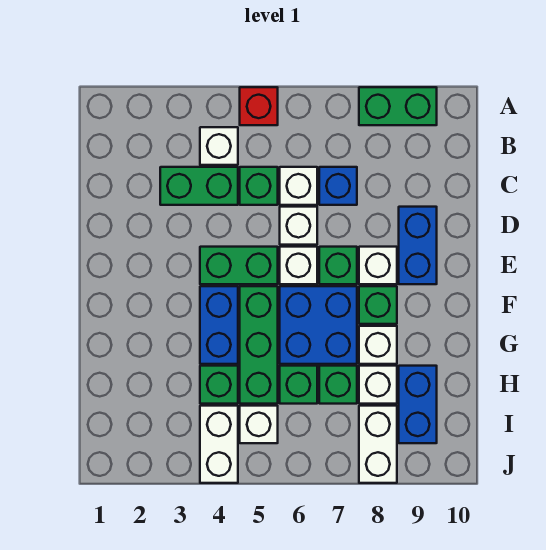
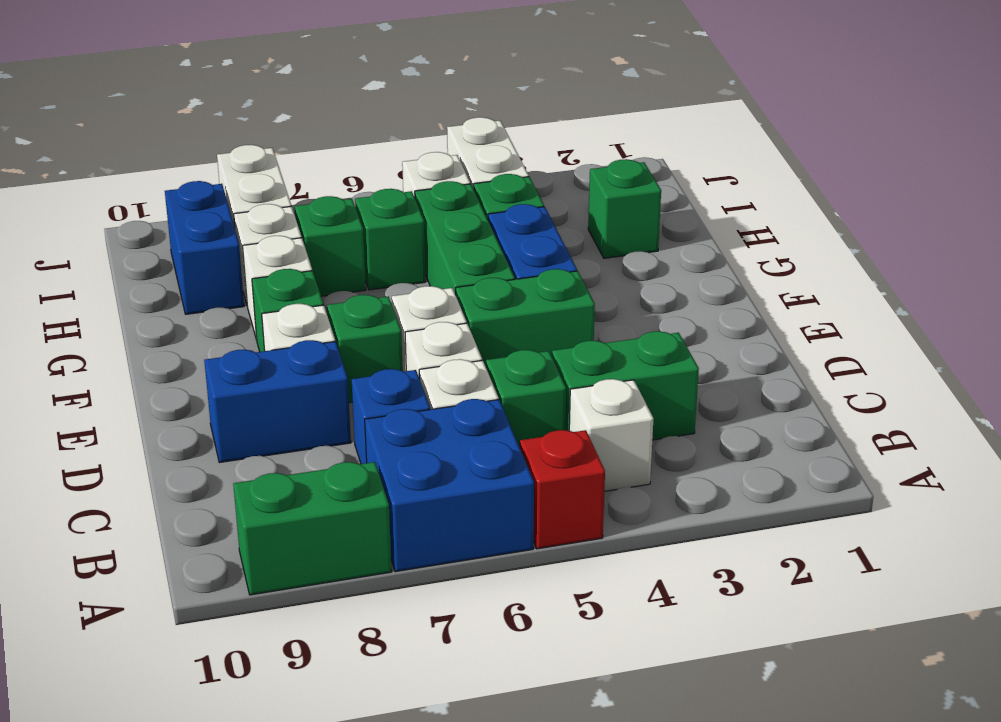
blue brick D9:E9 level 1 -> blue brick D8:D9 level 1
blue brick F6:G7 level 1 -> blue brick A6:B7 level 1
none -> green brick H2 level 1

